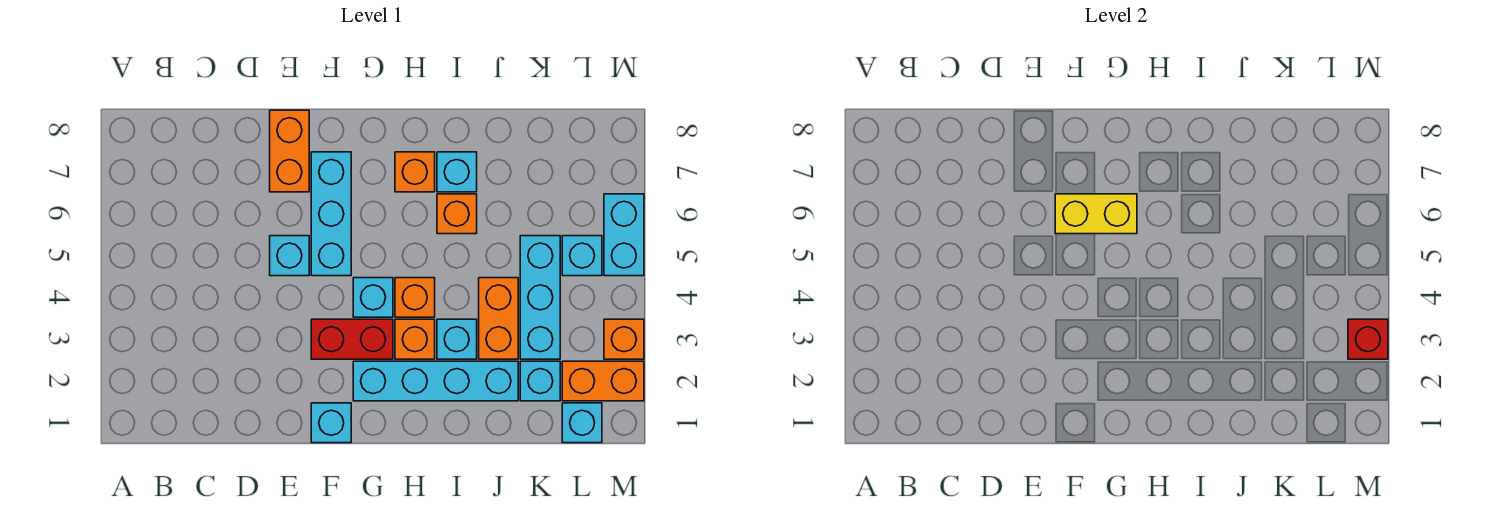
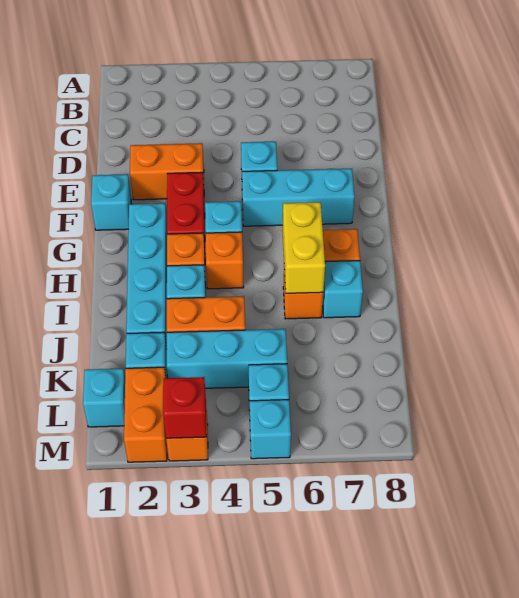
orange brick E7:E8 level 1 -> orange brick E2:E3 level 1
yellow brick F6:G6 level 2 -> yellow brick H6:I6 level 2
cyan brick M5:M6 level 1 -> cyan brick M5 level 1

